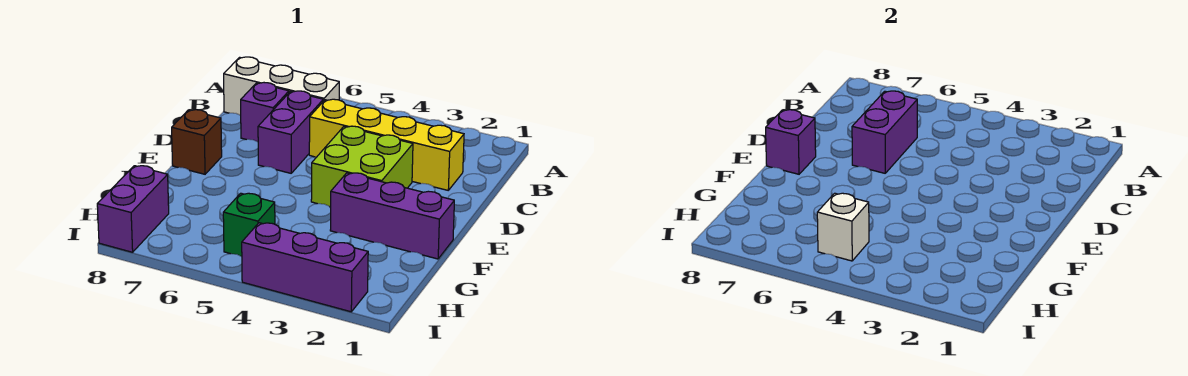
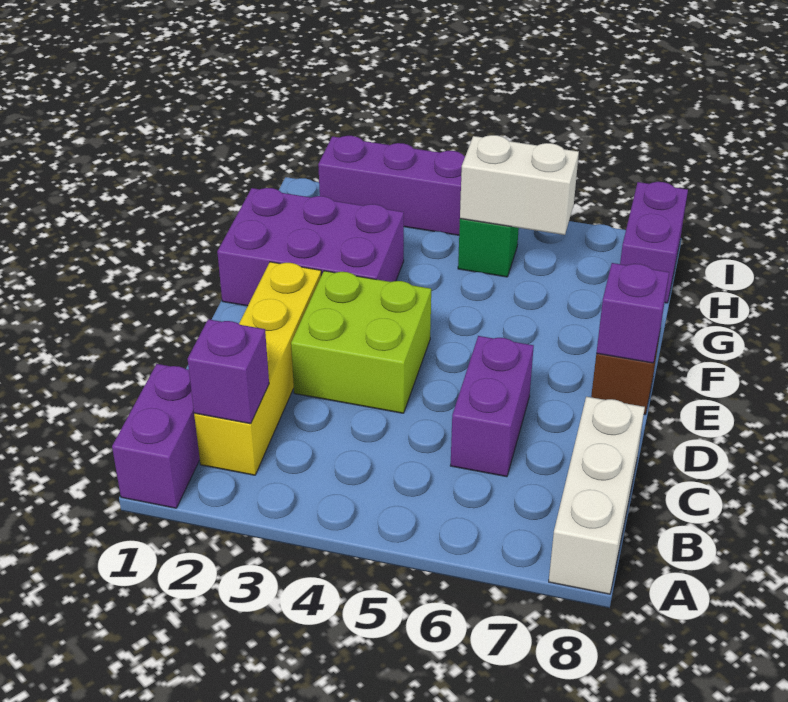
white brick B6:B8 level 1 -> white brick A8:C8 level 1
yellow brick C2:C5 level 1 -> yellow brick B2:E2 level 1
purple brick C6:D6 level 2 -> purple brick A1:B1 level 1
purple brick C7 level 1 -> purple brick B2 level 2
purple brick F1:F3 level 1 -> purple brick F1:G3 level 1
white brick H5 level 2 -> white brick H5:H6 level 2

